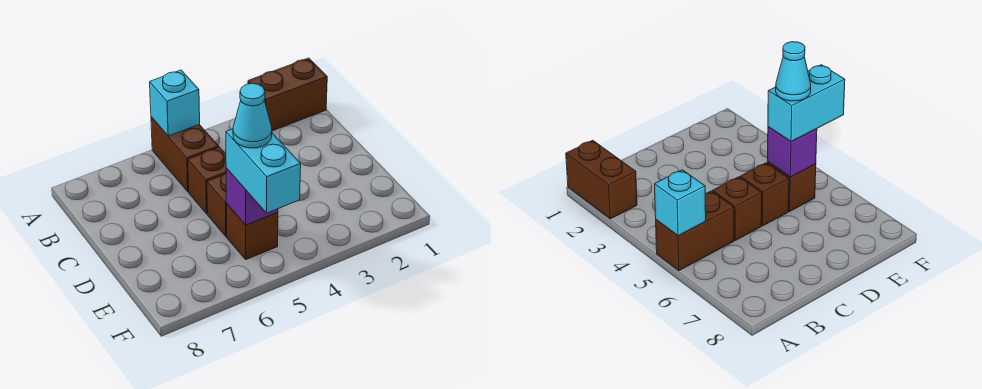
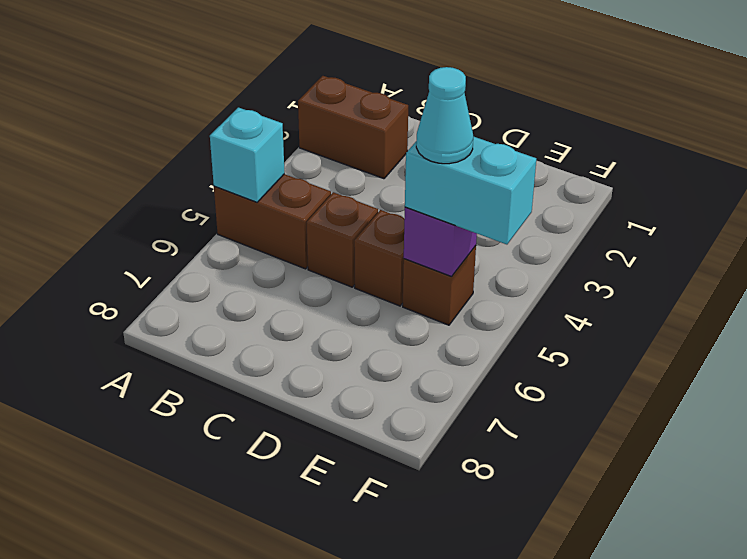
brown brick A1:A2 level 1 -> brown brick A2:B2 level 1

